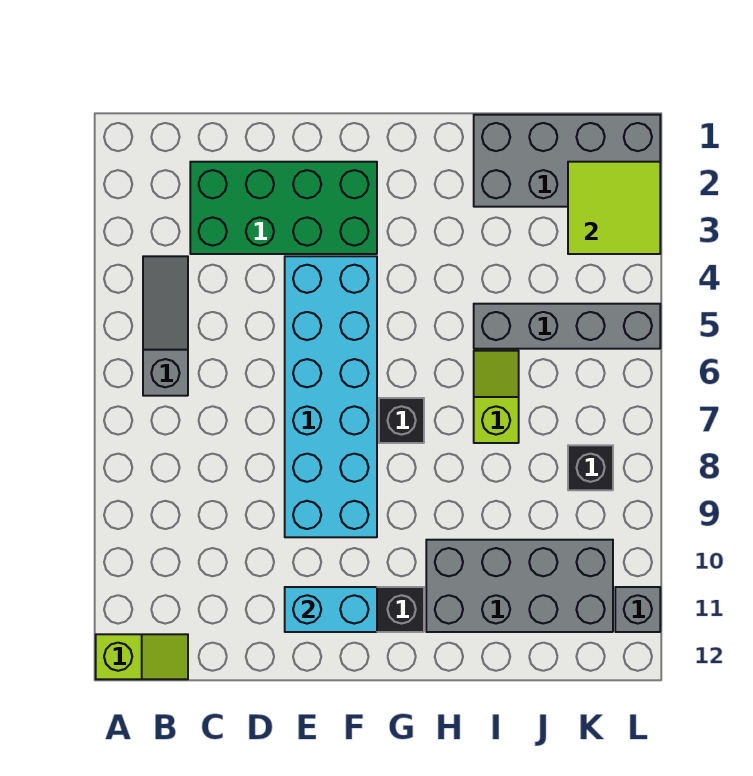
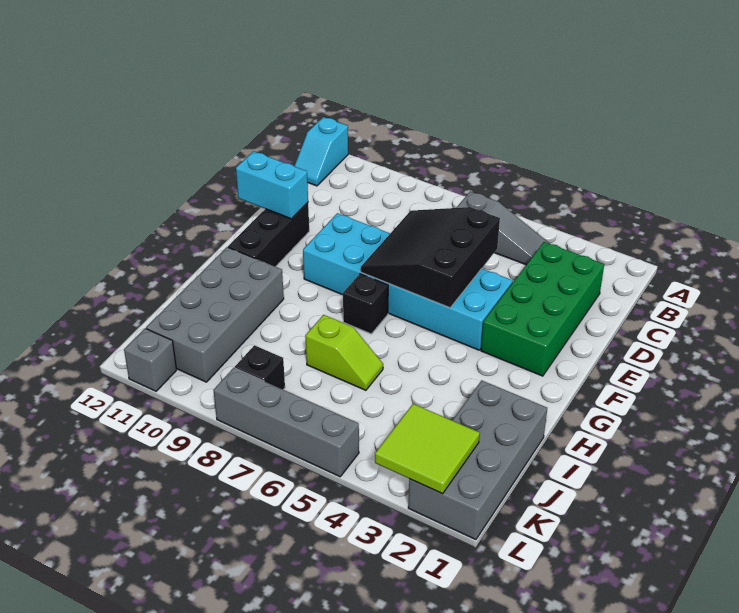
lime slope A12:B12 level 1 top A -> cyan slope A12:B12 level 1 top A
none -> black slope D5:F7 level 2 top 5
cyan brick E11:F11 level 2 -> cyan brick E11:E12 level 2
grey brick I5:L5 level 1 -> grey brick L5:L8 level 1

